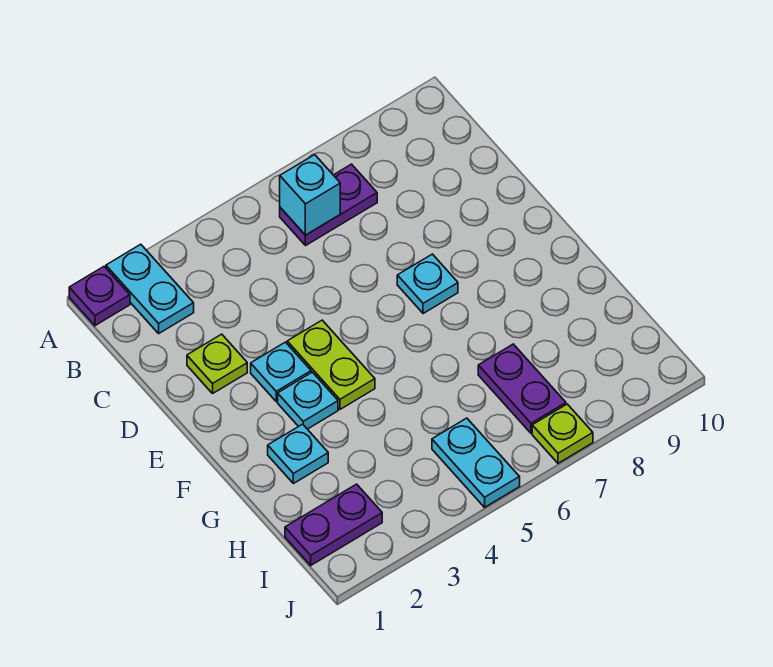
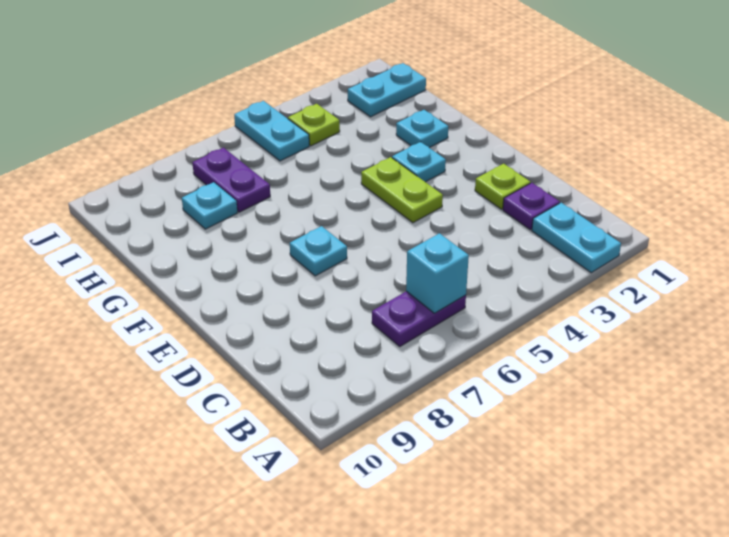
purple plate A1 level 1 -> purple plate C2 level 1
cyan plate E3 level 1 -> cyan plate H8 level 1
purple plate I1:I2 level 1 -> cyan plate I1:I2 level 1
lime plate J7 level 1 -> lime plate I4 level 1

